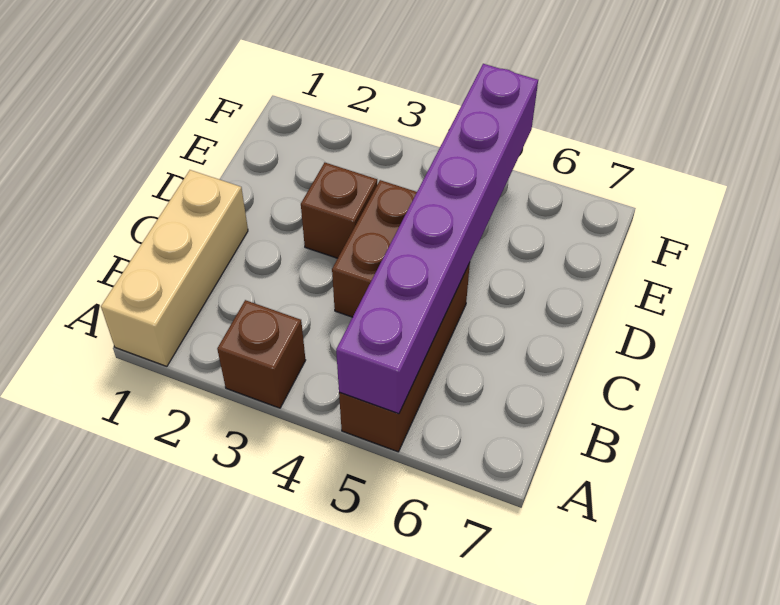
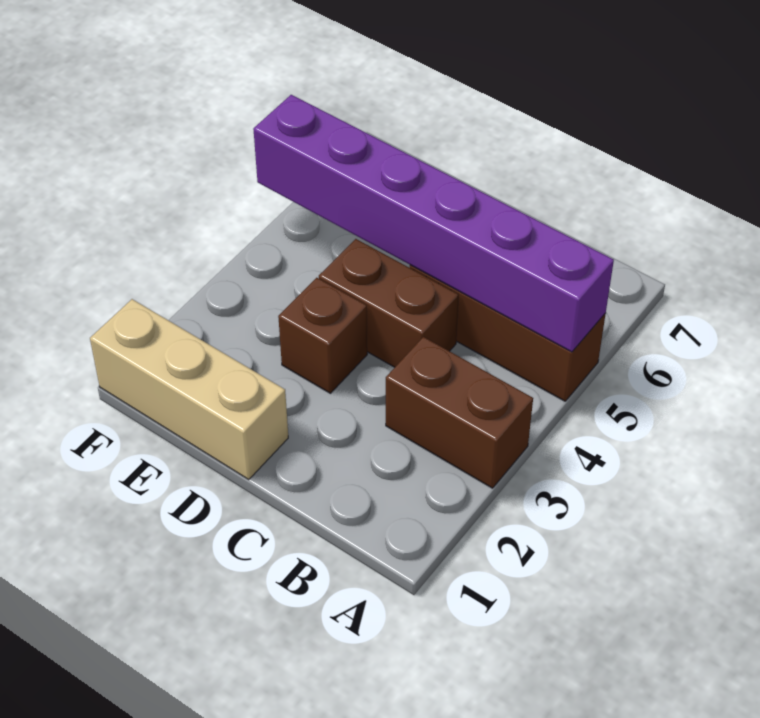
tan brick A1:C1 level 1 -> tan brick D1:F1 level 1
brown brick A3 level 1 -> brown brick A3:B3 level 1

